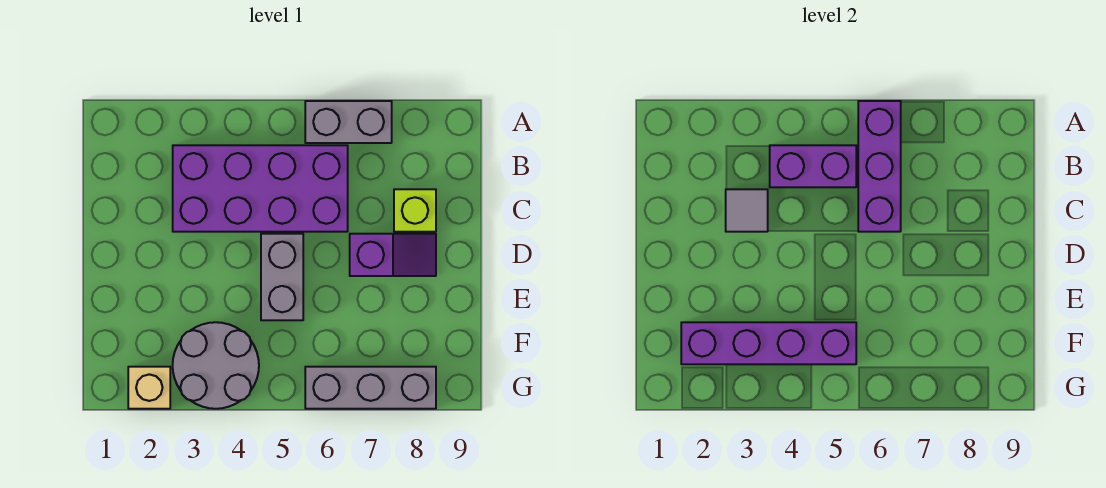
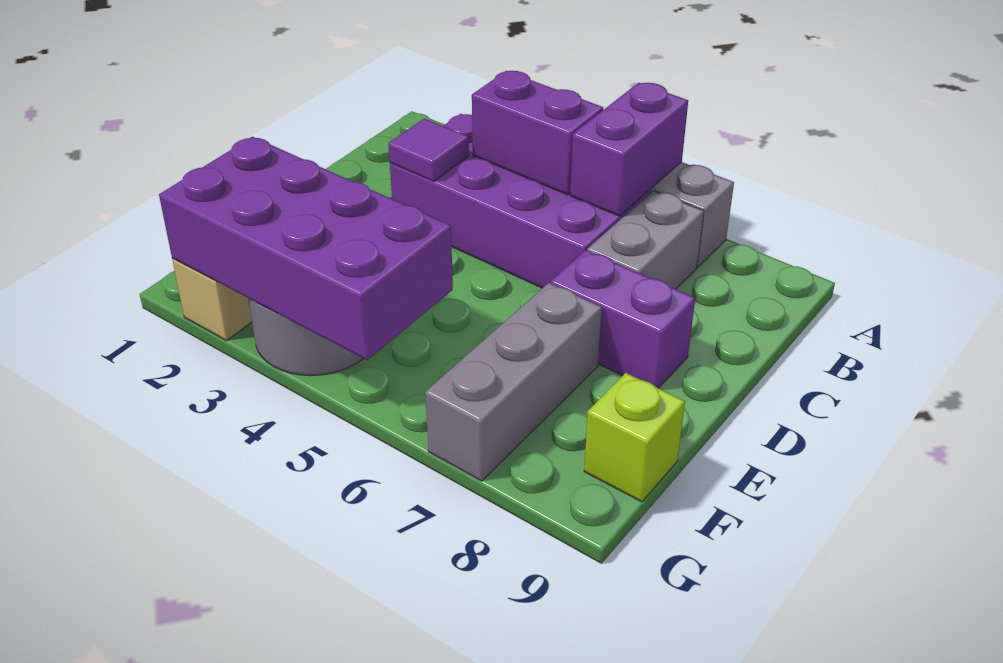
purple brick A6:C6 level 2 -> purple brick A6:B6 level 2
grey tile C3 level 2 -> purple tile C3 level 2
lime brick C8 level 1 -> lime brick F9 level 1
grey brick D5:E5 level 1 -> grey brick B7:C7 level 1
purple slope D7:D8 level 1 top 7 -> purple brick D7:D8 level 1
purple brick F2:F5 level 2 -> purple brick F2:G5 level 2
grey brick G6:G8 level 1 -> grey brick E7:G7 level 1

